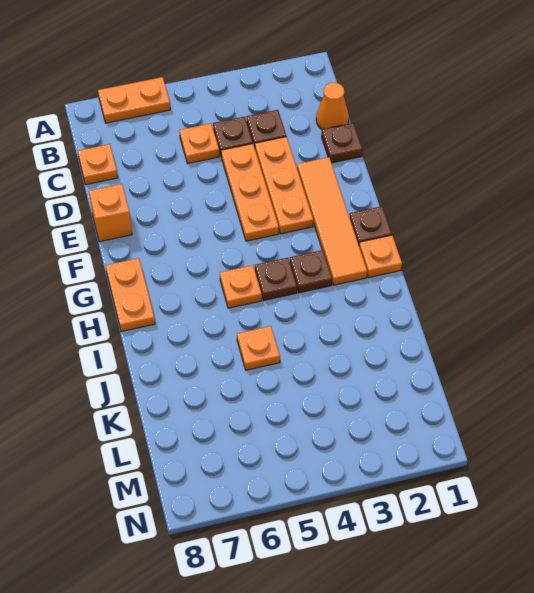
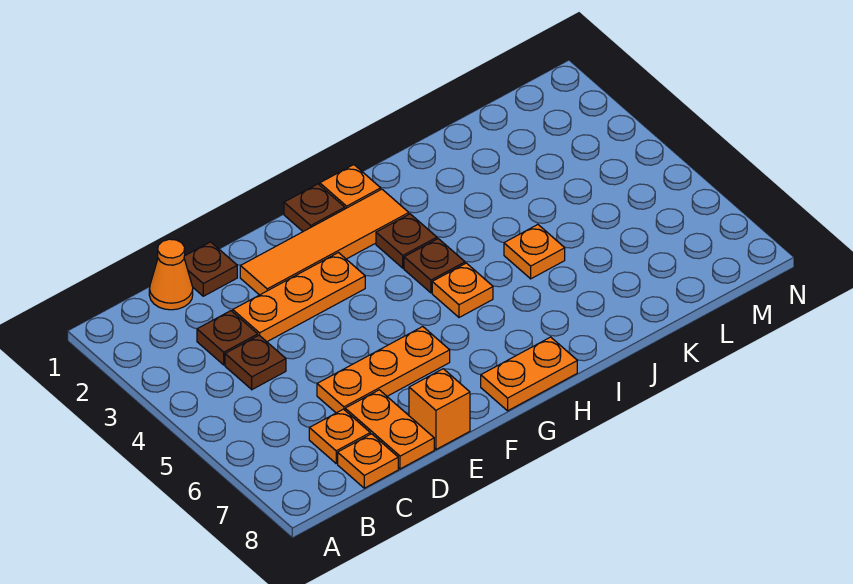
orange plate A6:A7 level 1 -> orange plate D7:D8 level 1
orange plate C5 level 1 -> orange plate C7 level 1
orange plate D4:F4 level 1 -> orange plate D6:F6 level 1

